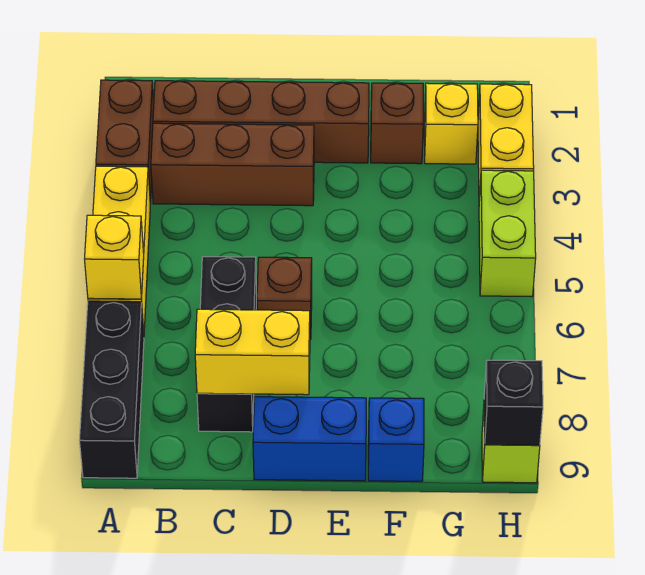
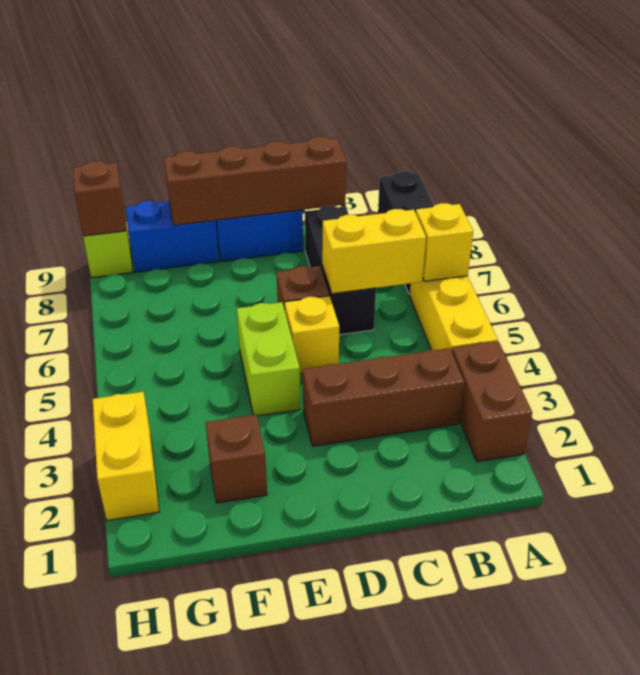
brown brick B2:E2 level 1 -> brown brick C9:F9 level 2
yellow brick C8:D8 level 2 -> yellow brick B6:C6 level 2
blue brick F9 level 1 -> blue brick F9:G9 level 1
yellow brick G2 level 1 -> yellow brick D5 level 1
lime brick H4:H5 level 1 -> lime brick E4:E5 level 1
black brick H9 level 2 -> brown brick H9 level 2

